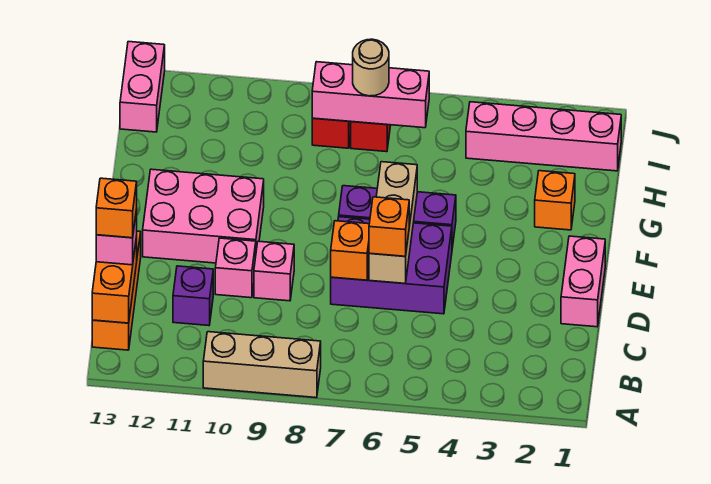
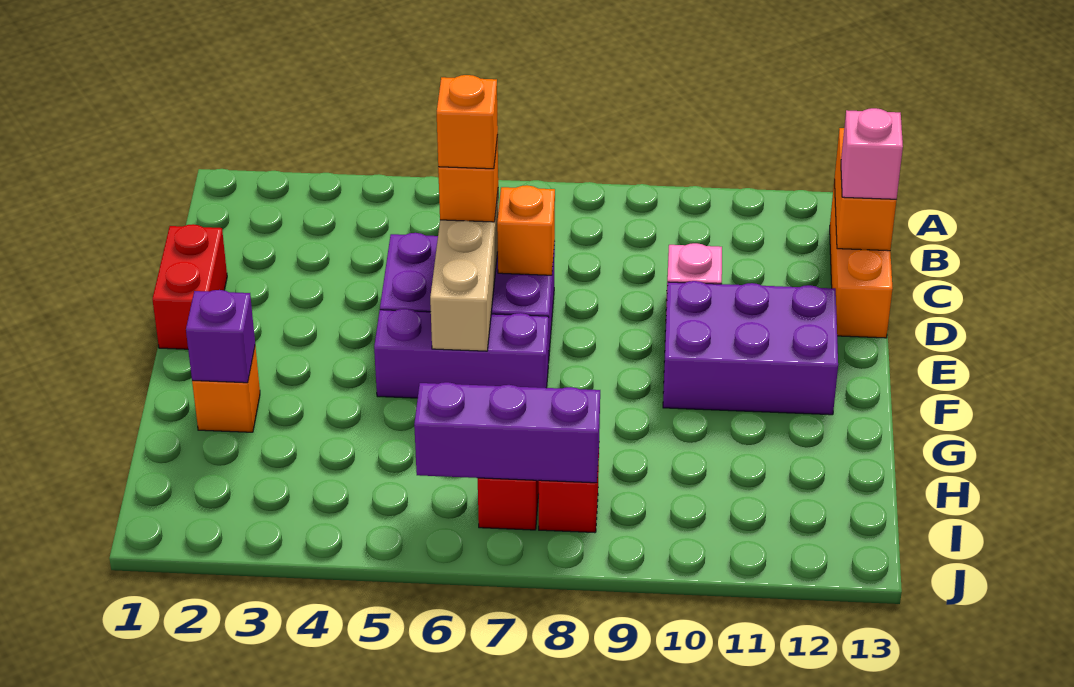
tan brick A8:A10 level 1 -> none
purple brick C11 level 1 -> purple brick G2 level 2
orange brick C13 level 4 -> orange brick D6 level 4
pink brick D1:E1 level 1 -> red brick D1:E1 level 1
pink brick D9 level 1 -> none
pink brick E10:F12 level 1 -> purple brick E10:F12 level 1
pink brick I1:I4 level 1 -> none
pink brick I6:I8 level 2 -> purple brick I6:I8 level 2
tan round brick I7 level 3 -> none
pink brick I13:J13 level 1 -> none

